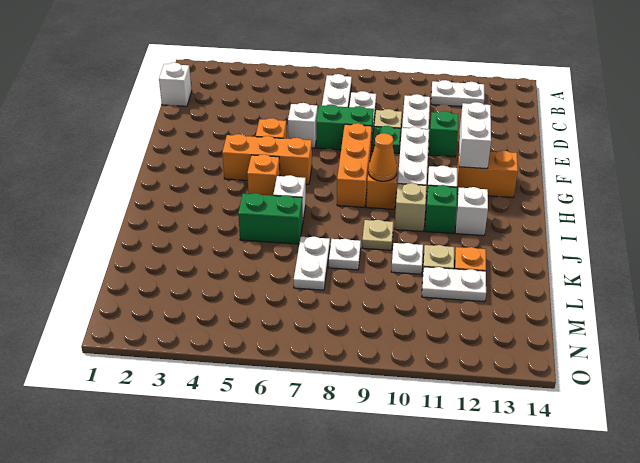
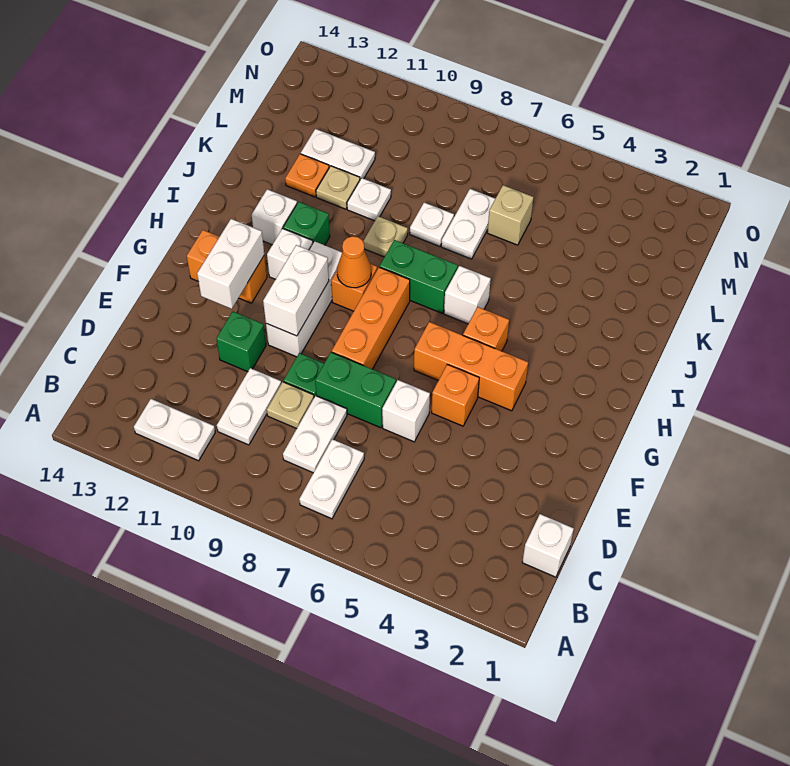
none -> white brick F10:G10 level 2
tan brick I10 level 1 -> tan brick L6 level 1
green brick J5:J6 level 1 -> green brick I7:I8 level 1

